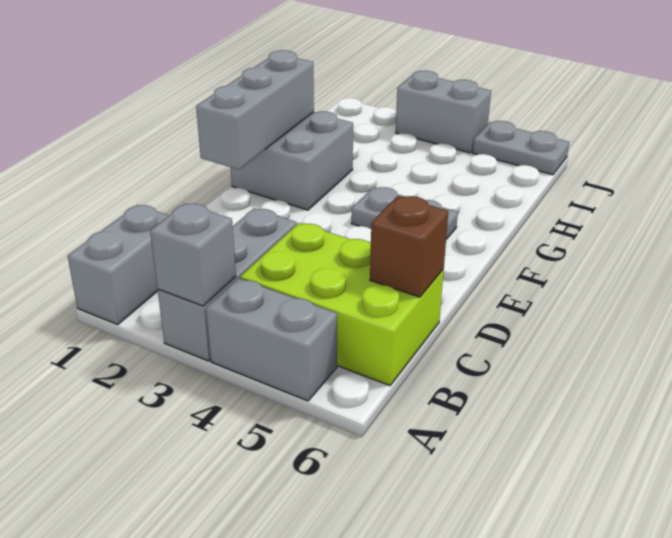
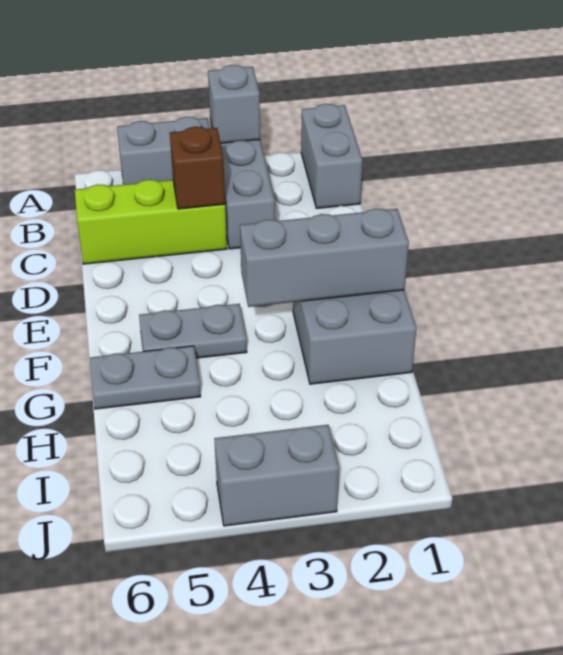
lime brick B4:C6 level 1 -> lime brick C4:C6 level 1
brown brick C6 level 2 -> brown brick C4 level 2
grey brick E1:G1 level 2 -> grey brick F1:F3 level 2
grey plate J5:J6 level 1 -> grey plate G5:G6 level 1

